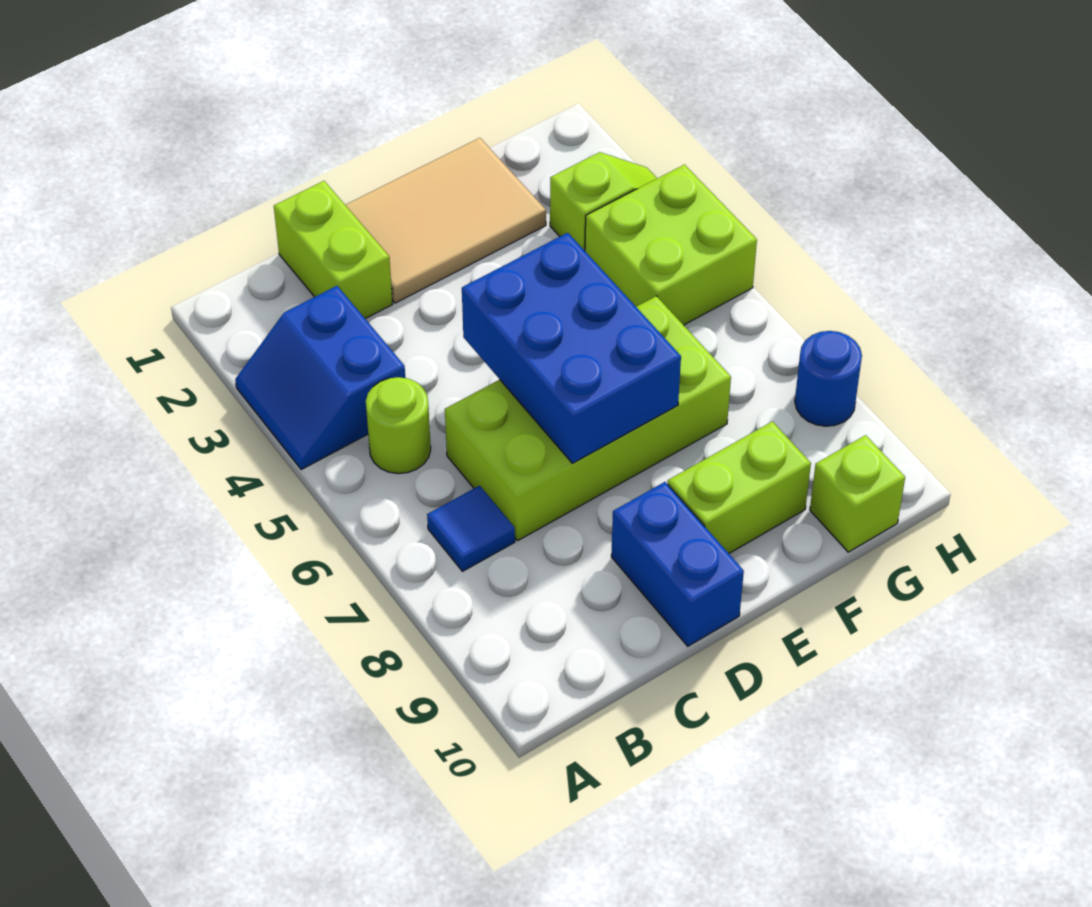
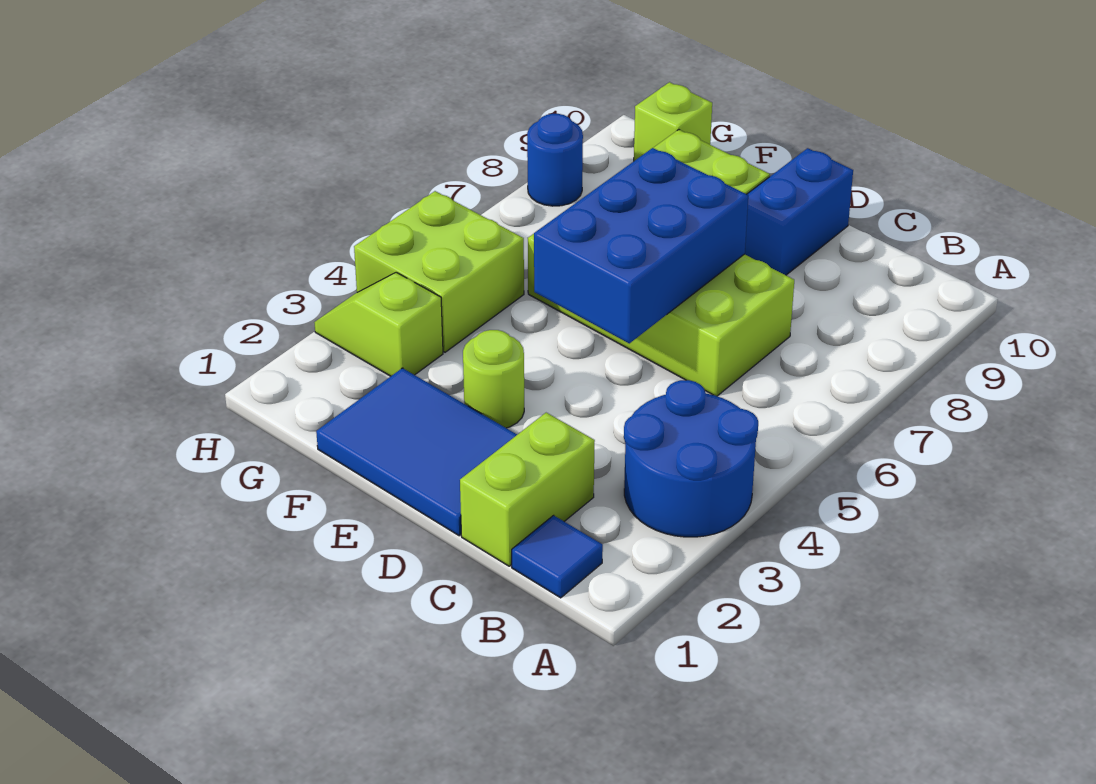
blue slope A3:B4 level 1 top B -> blue round brick A3:B4 level 1
lime round brick B5 level 1 -> lime round brick E3 level 1
blue tile B7 level 1 -> blue tile B1 level 1
tan tile D1:F2 level 1 -> blue tile D1:F2 level 1

